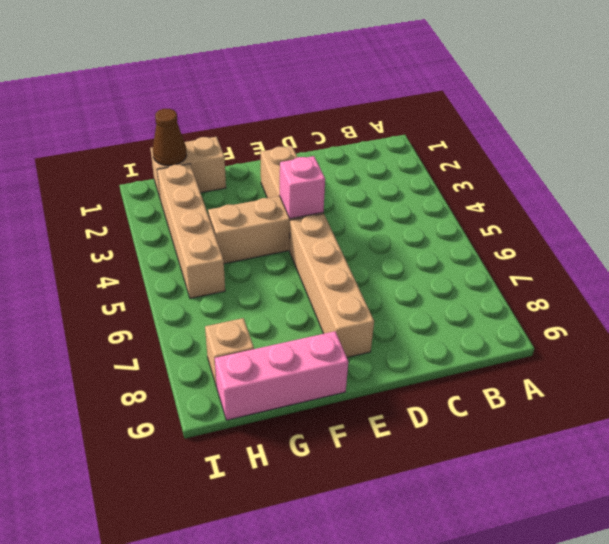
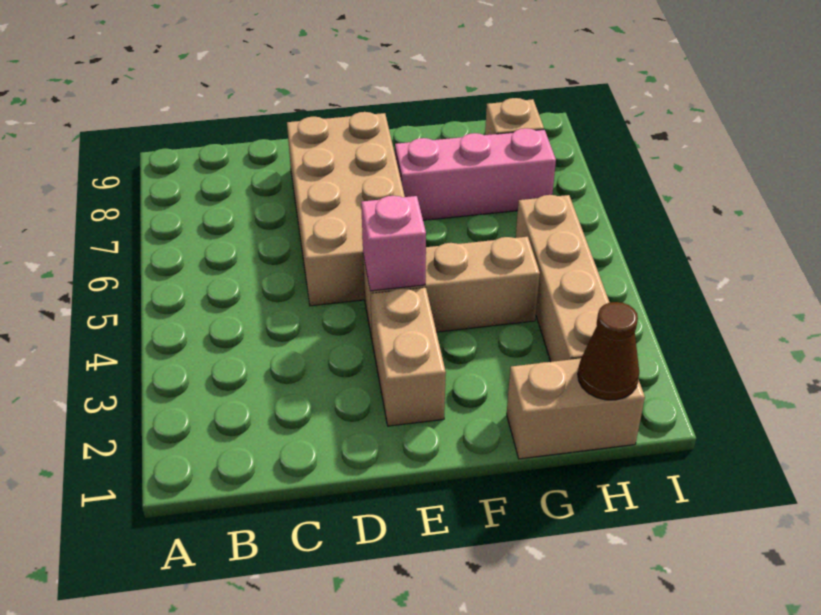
tan brick E5:E8 level 1 -> tan brick D5:E8 level 1
pink brick F9:H9 level 1 -> pink brick F7:H7 level 1

